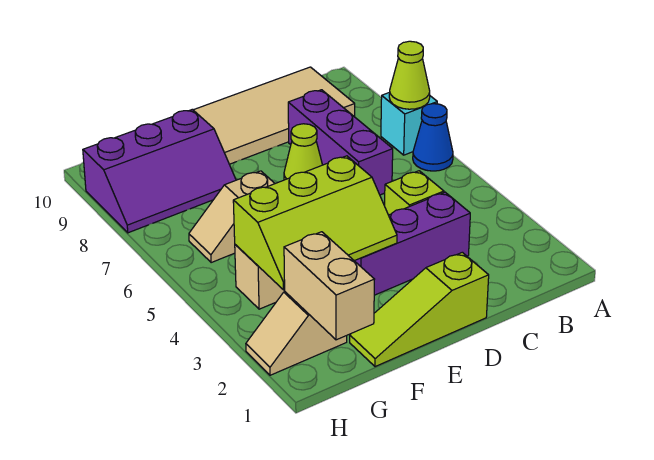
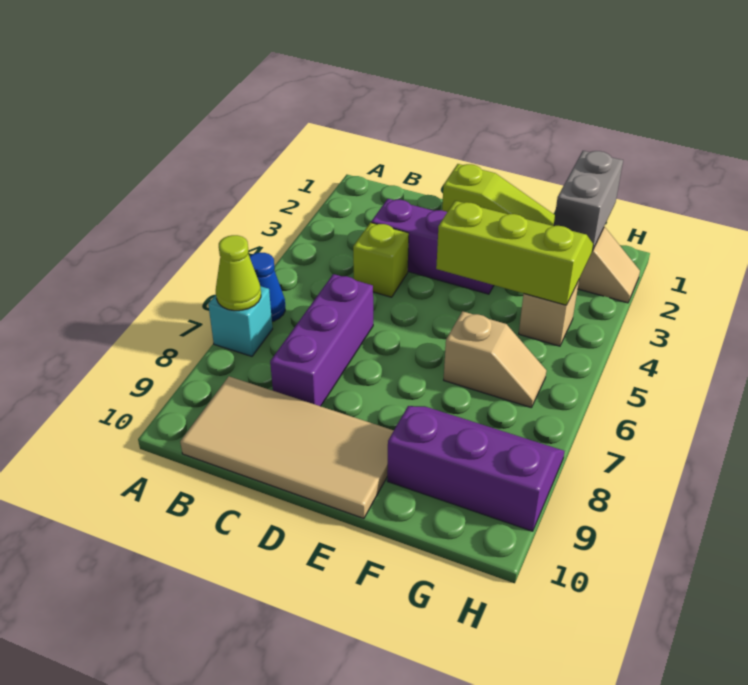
lime cone D7 level 1 -> none
tan brick G1:G2 level 2 -> grey brick G1:G2 level 2

